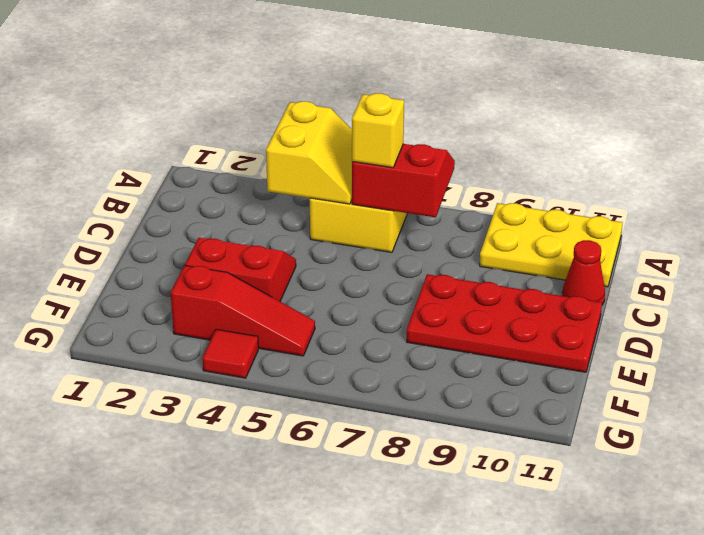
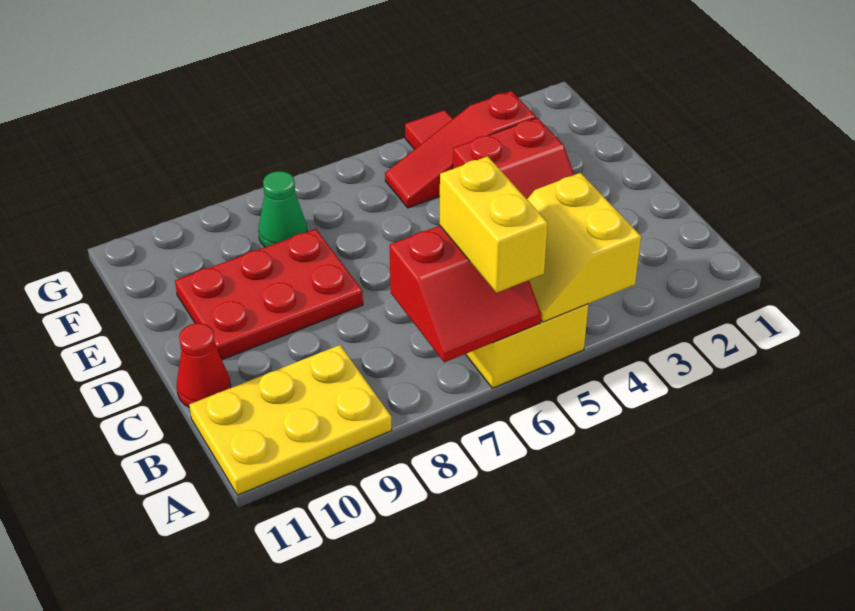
yellow brick B6 level 3 -> yellow brick A6:B6 level 3
red plate D8:E11 level 1 -> red plate D8:E10 level 1
none -> green cone F8 level 1

